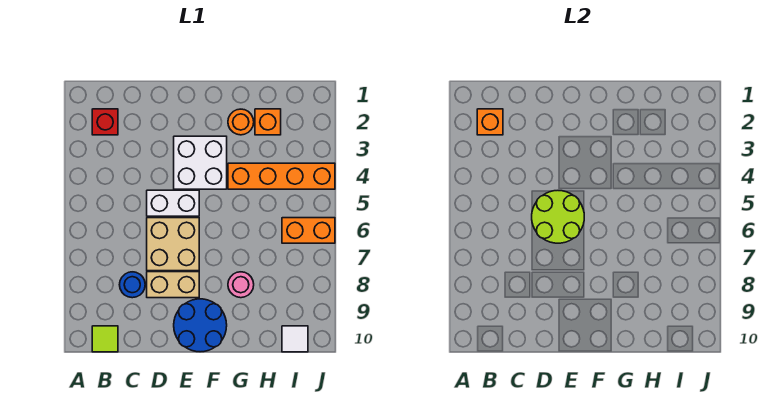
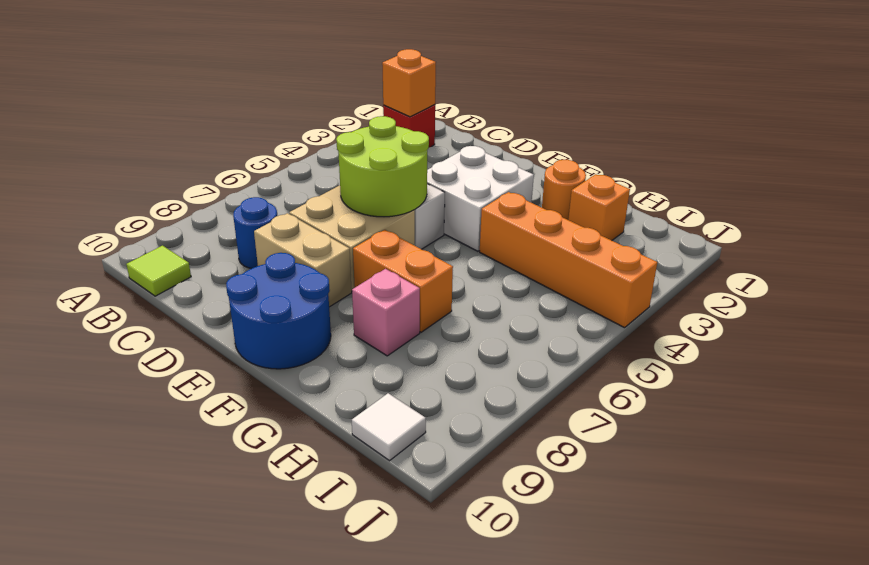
pink round brick G8 level 1 -> pink brick G8 level 1
orange brick I6:J6 level 1 -> orange brick F7:G7 level 1

